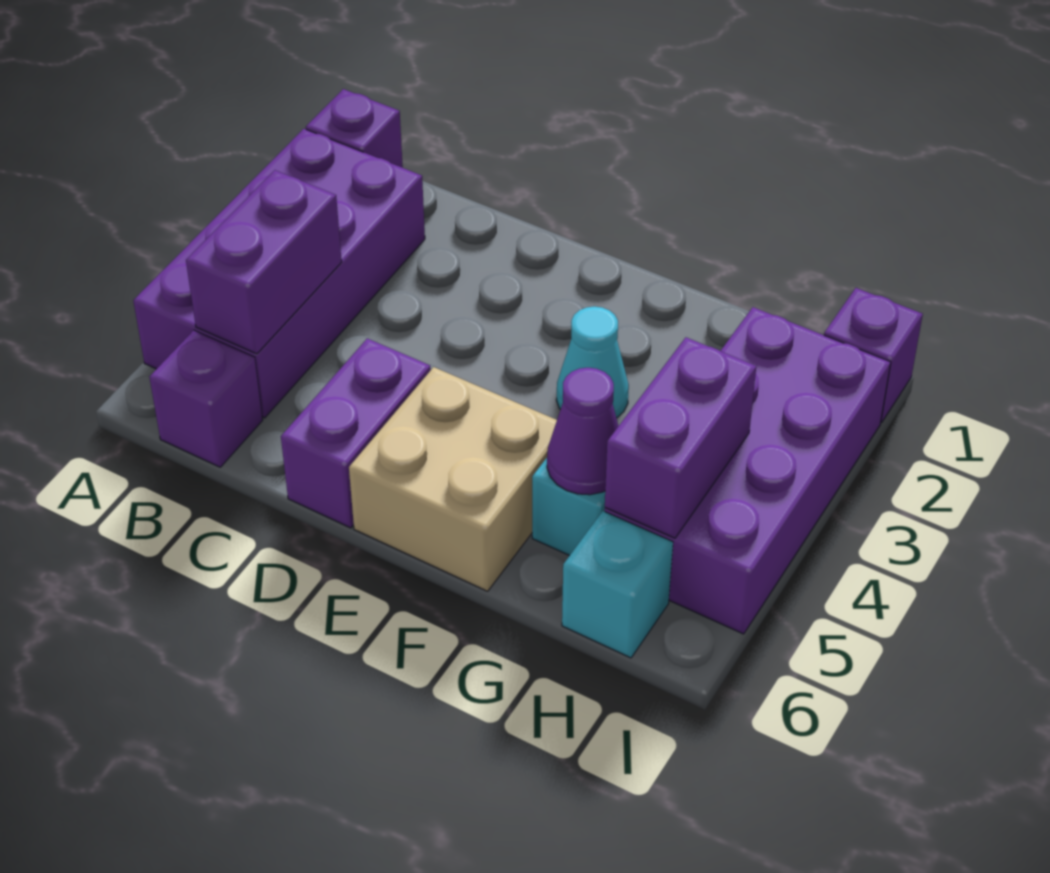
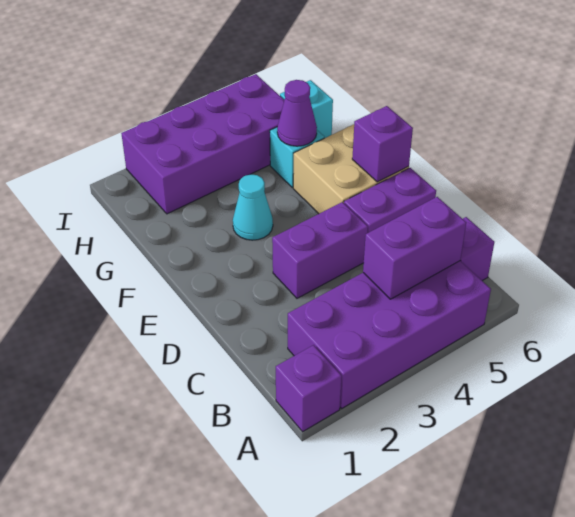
purple brick H4:H5 level 2 -> purple brick D3:D4 level 1
purple brick I1 level 1 -> purple brick E6 level 2

